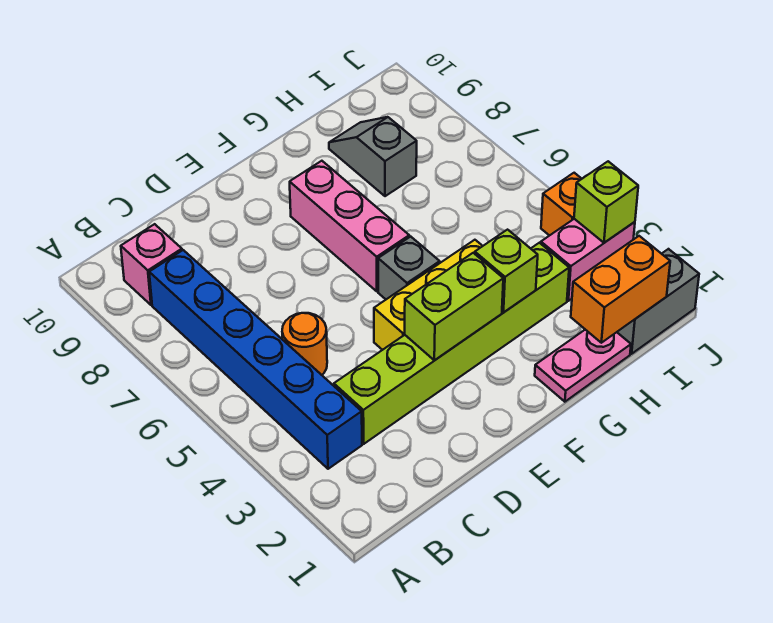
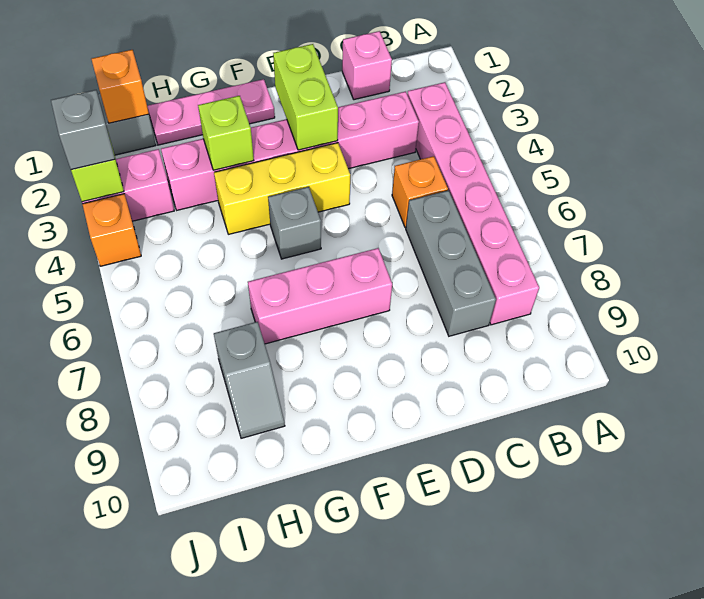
blue brick B3:B8 level 1 -> pink brick B3:B8 level 1
pink brick B9 level 1 -> pink brick C1 level 1
lime brick C3:H3 level 1 -> pink brick C3:H3 level 1
orange round brick C5 level 1 -> orange brick C5 level 1
none -> grey brick C6:C8 level 1
lime brick E3:F3 level 2 -> lime brick E2:E3 level 2
pink brick F6:F8 level 1 -> pink brick E7:G7 level 1
pink plate G1:H1 level 1 -> pink plate F1:H1 level 1
orange brick H1:I1 level 2 -> orange brick I1 level 2
none -> grey brick J3 level 3

